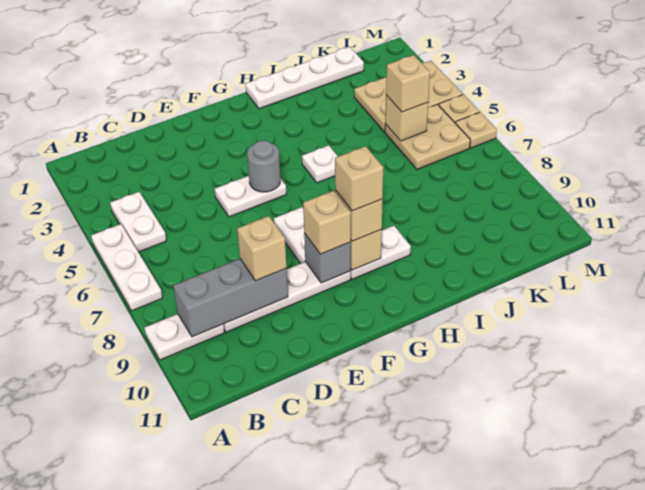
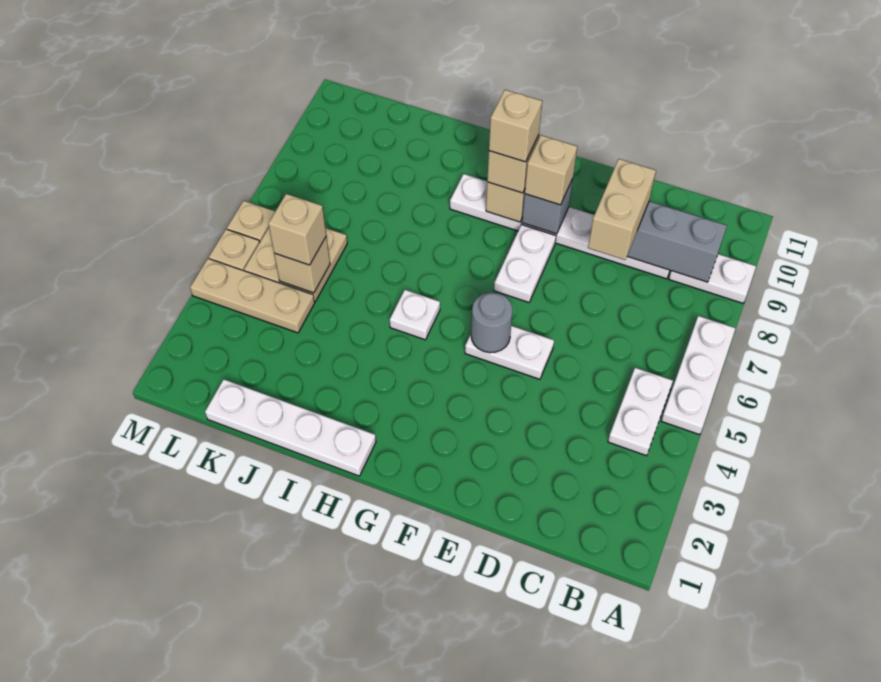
tan brick D9 level 3 -> tan brick D8:D9 level 3
tan plate K3:M4 level 1 -> tan plate K4:M4 level 1

